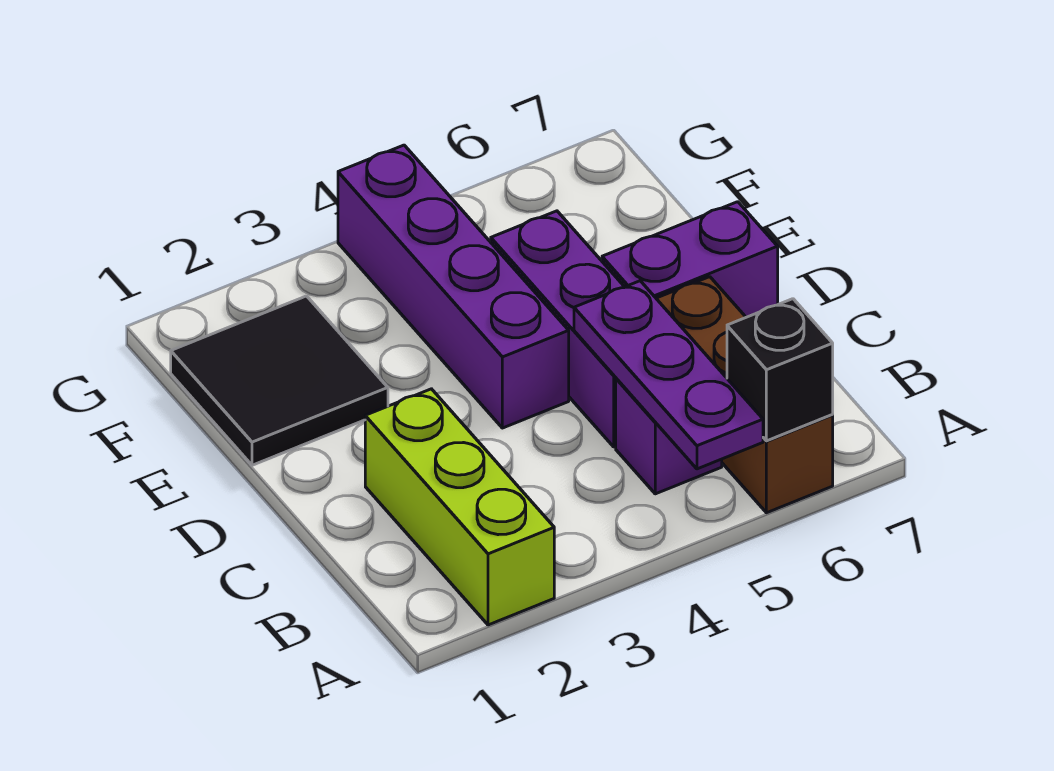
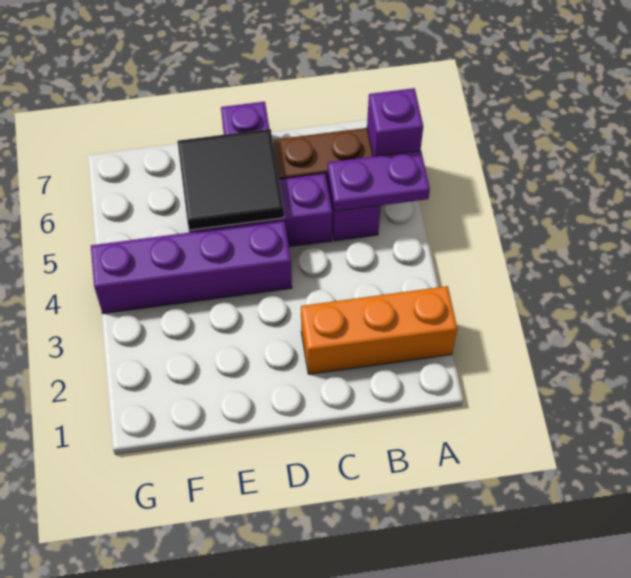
lime brick A2:C2 level 1 -> orange brick A2:C2 level 1
purple plate A5:C5 level 2 -> purple plate A5:B5 level 2
black brick A6 level 2 -> purple brick A6 level 2
black tile E1:F2 level 1 -> black tile D5:E6 level 2

